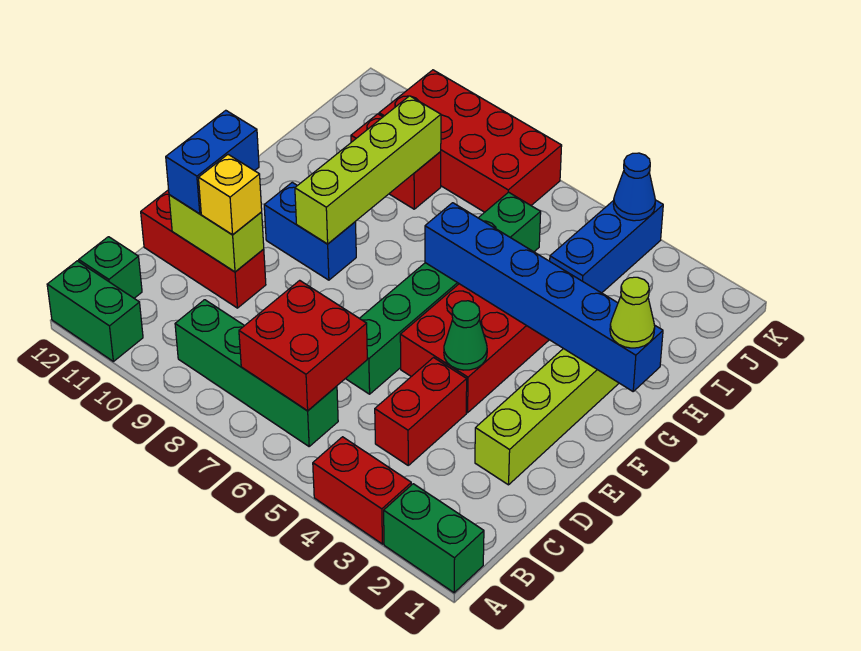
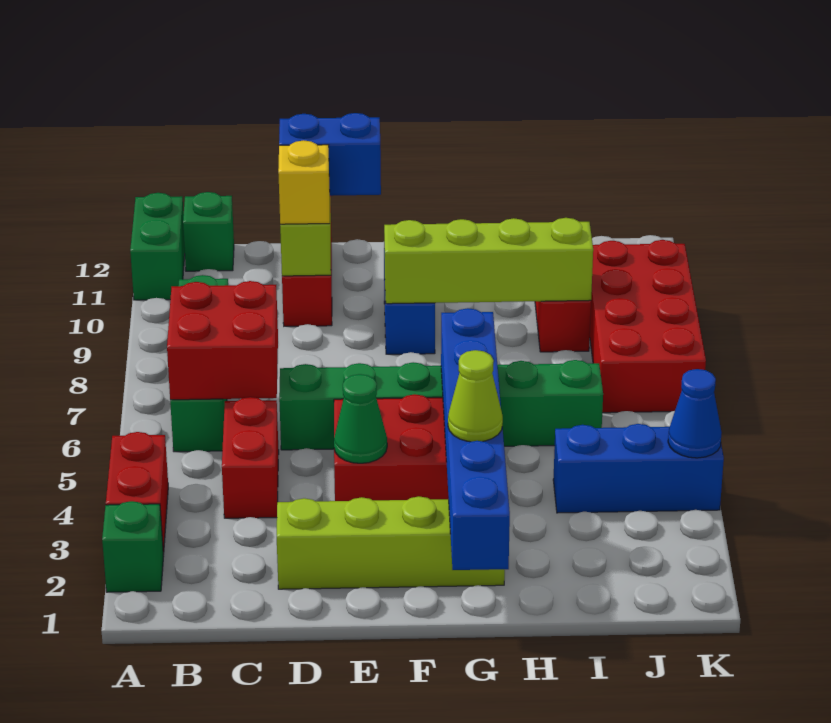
green brick A1:A2 level 1 -> green brick A2 level 1
red brick C4:D4 level 1 -> red brick C4:C5 level 1
lime cone G1 level 3 -> lime cone G3 level 3

